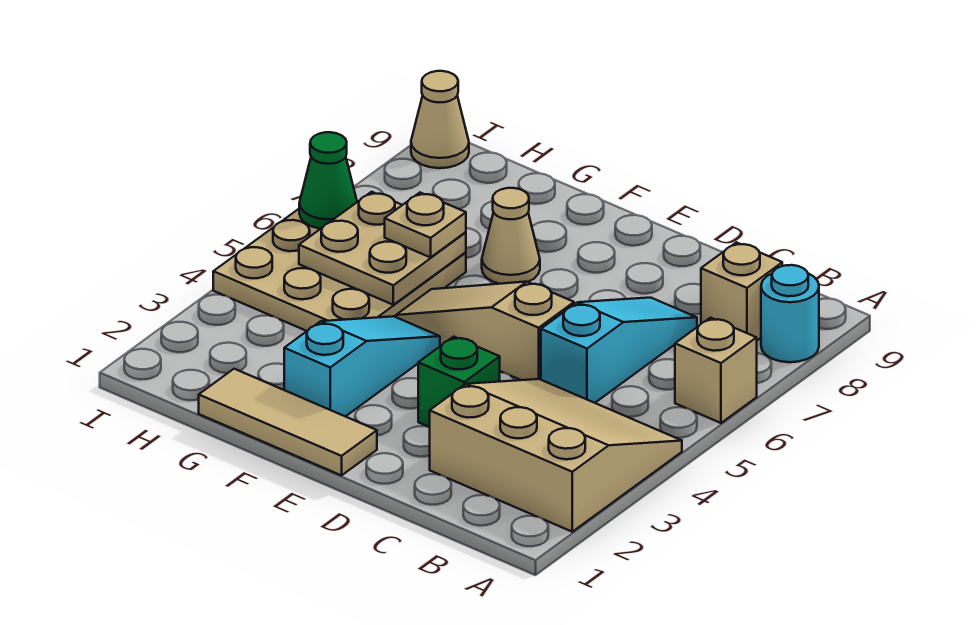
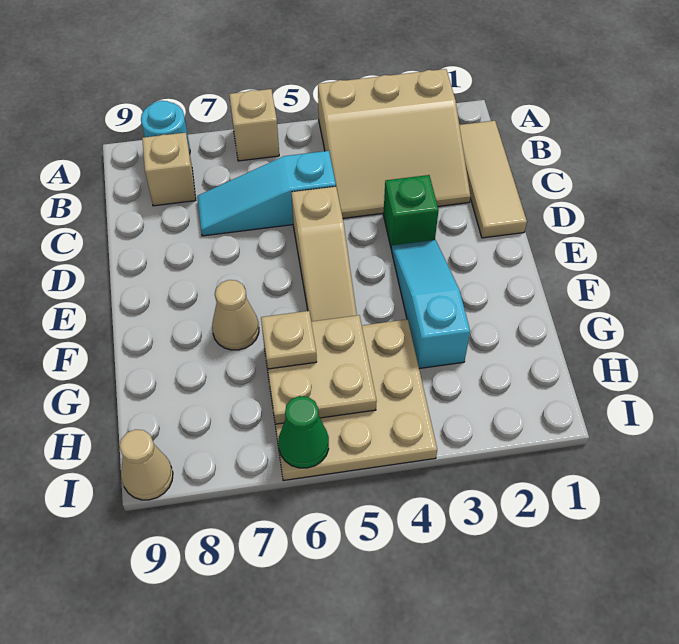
tan slope A2:C4 level 1 top 2 -> tan slope A2:C4 level 1 top A
tan tile E1:G1 level 1 -> tan tile B1:D1 level 1
cyan slope F2:F4 level 1 top 2 -> cyan slope E3:G3 level 1 top G

